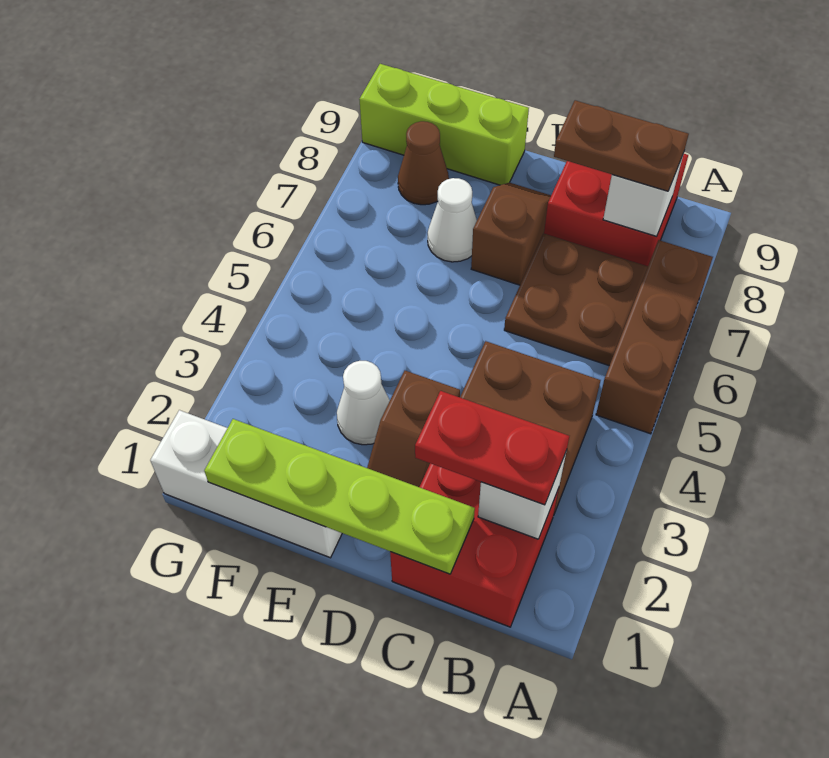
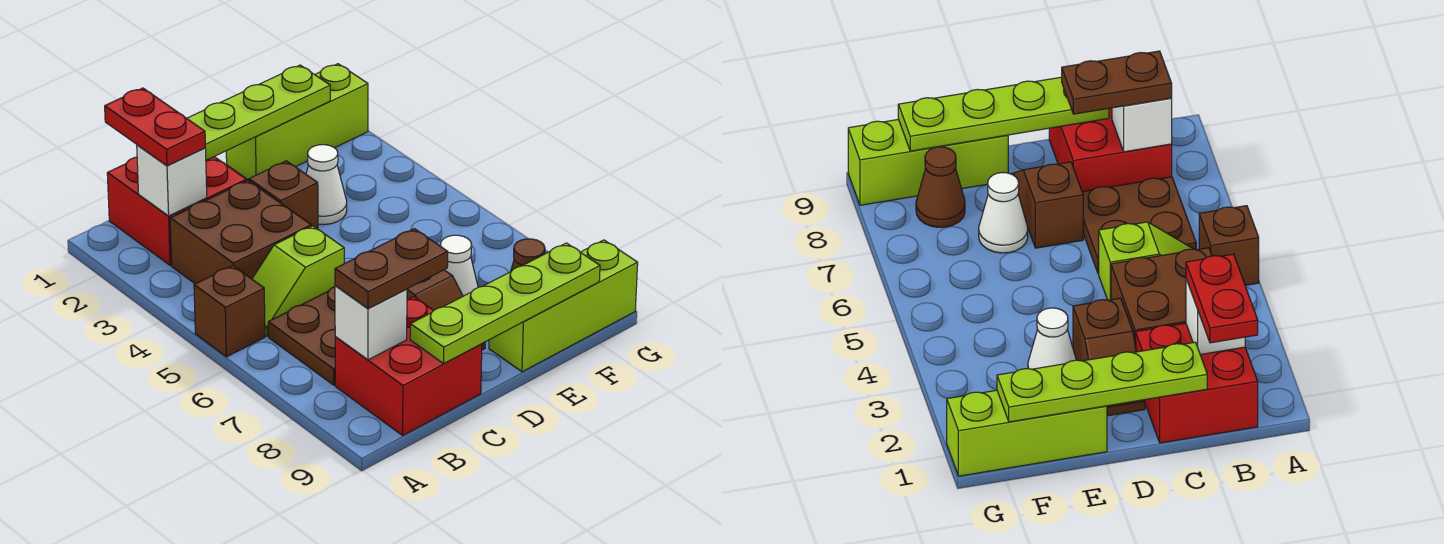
brown brick A5:A7 level 1 -> brown brick A5 level 1
red plate B2:C2 level 3 -> red plate B1:B2 level 3
none -> lime slope B5:C5 level 1 top C
none -> lime plate C9:F9 level 2
white brick E1:G1 level 1 -> lime brick E1:G1 level 1

